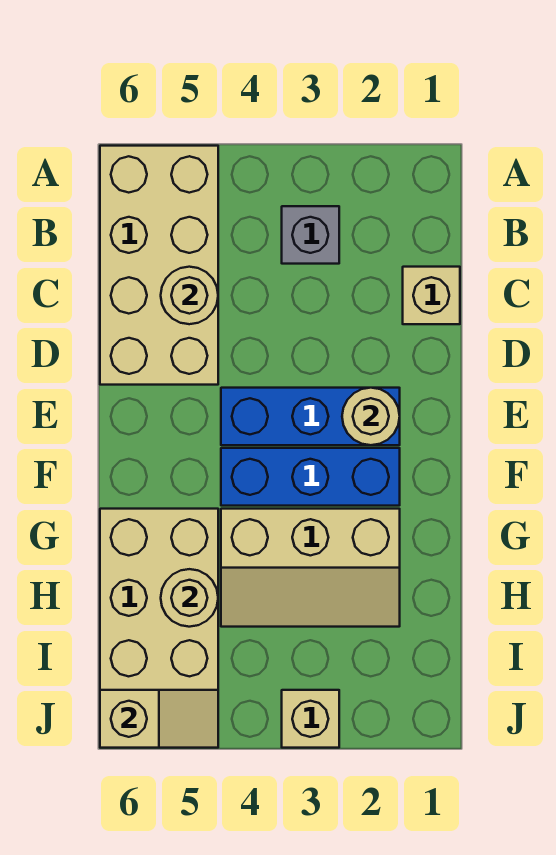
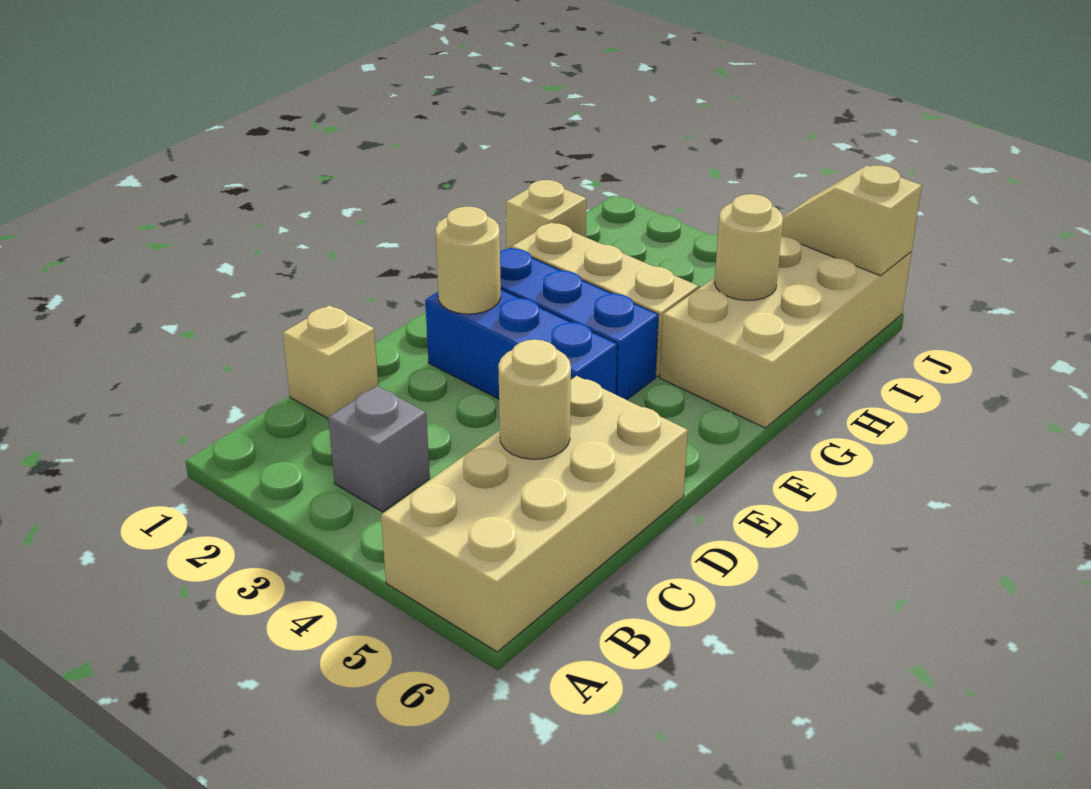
tan brick J3 level 1 -> tan brick H1 level 1

